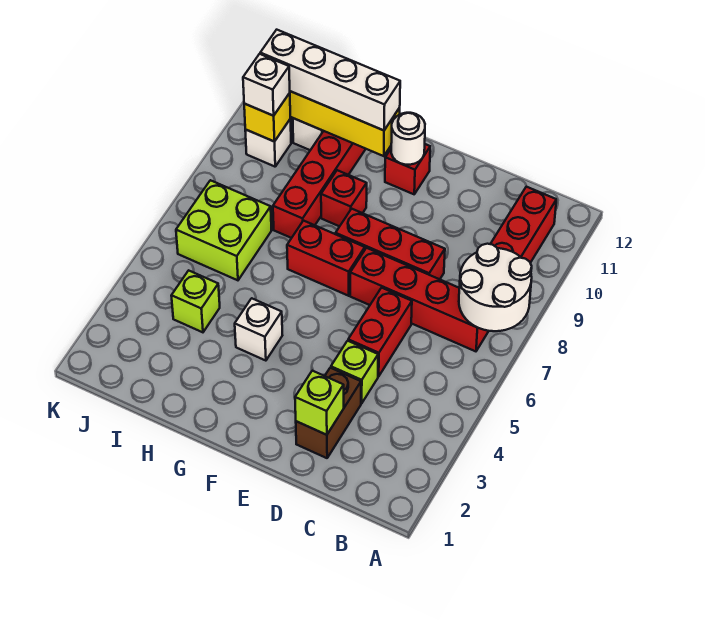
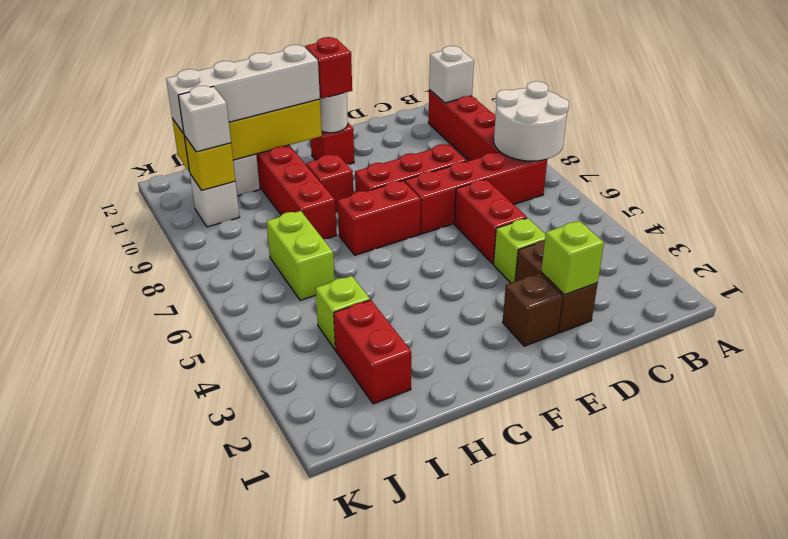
none -> brown brick E2 level 1
none -> red brick F11 level 3
white brick G4 level 1 -> white brick B11 level 2
none -> red brick I2:I3 level 1
lime brick I6:J7 level 1 -> lime brick I6:I7 level 1

